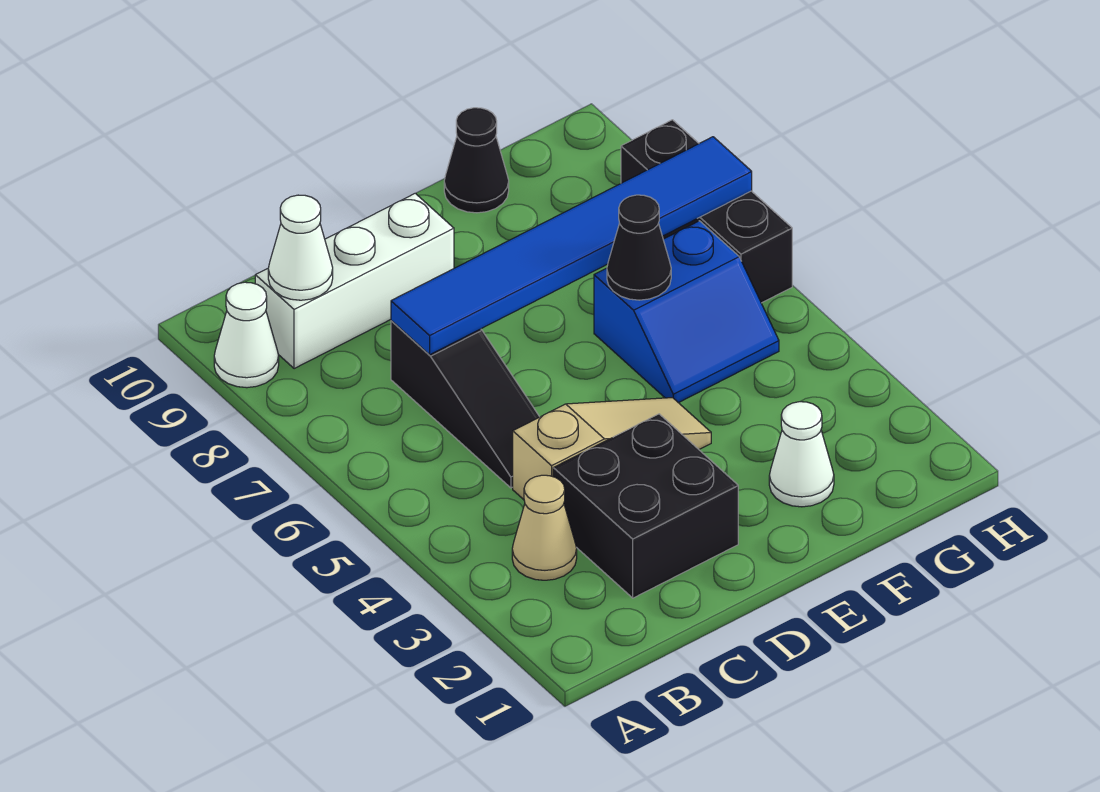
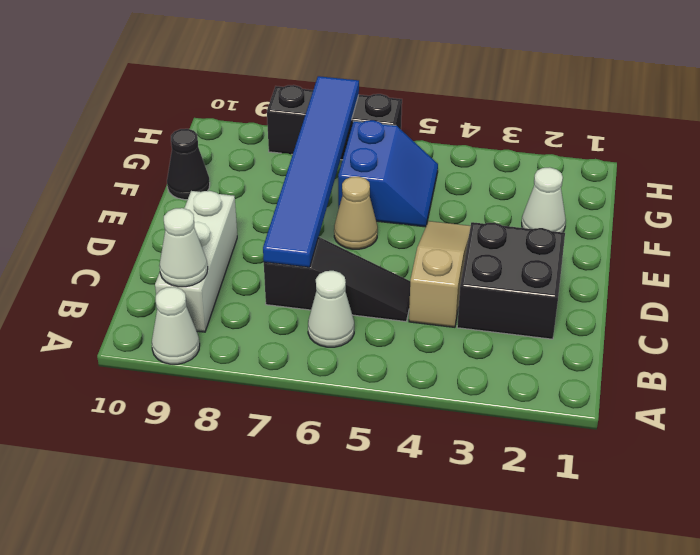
tan cone B3 level 1 -> tan cone E6 level 1
none -> white cone B6 level 1
black cone F6 level 2 -> none

